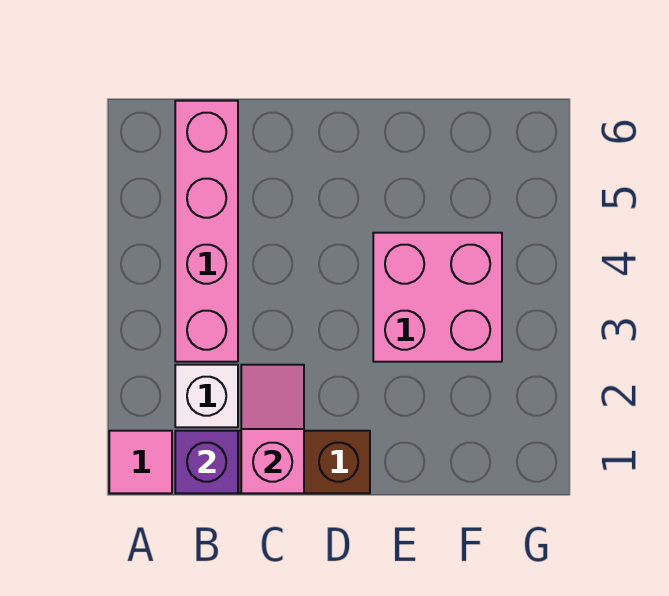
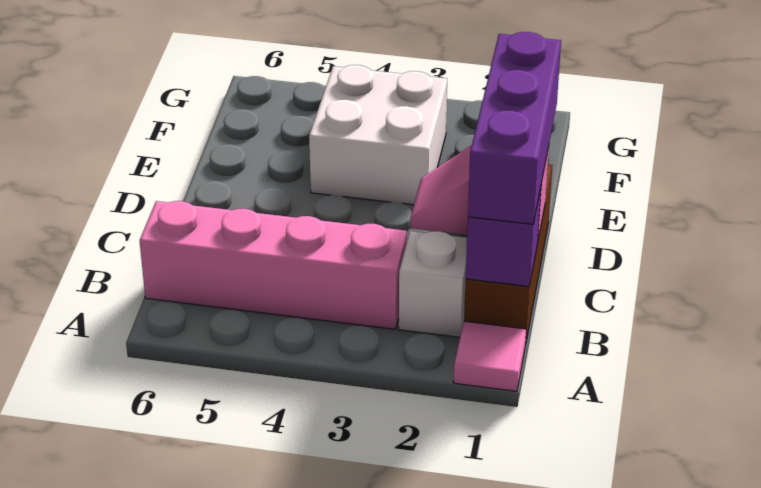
none -> purple brick B1:D1 level 3
pink brick E3:F4 level 1 -> white brick E3:F4 level 1

